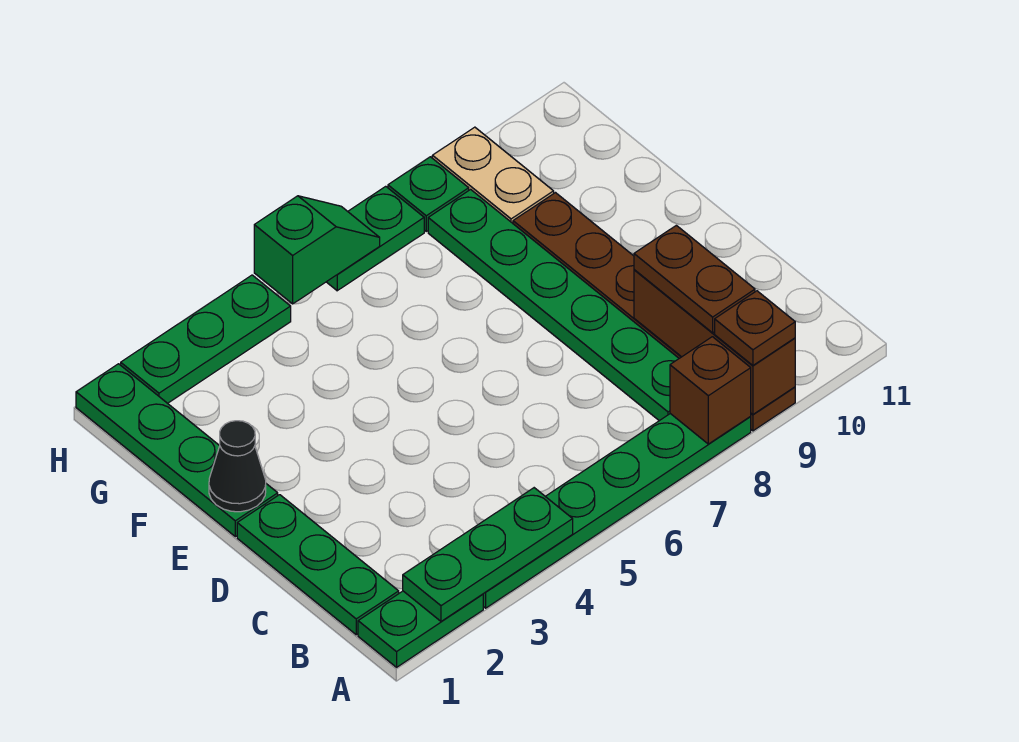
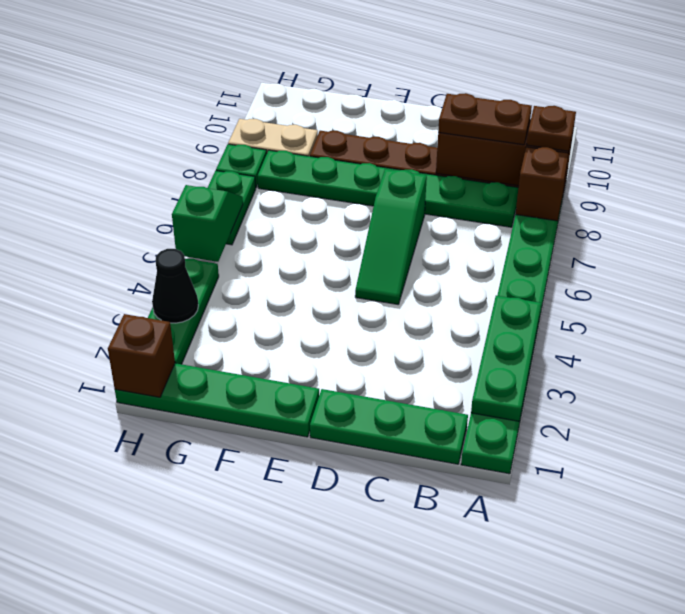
none -> green slope D5:D7 level 1 top 7
black cone E1 level 2 -> black cone H3 level 2
none -> brown brick H1 level 2

